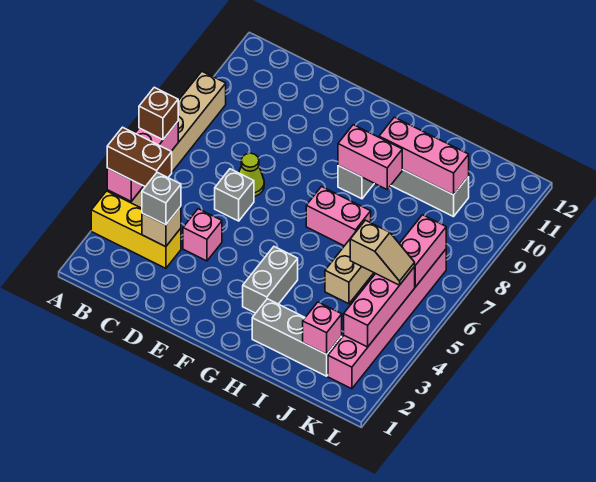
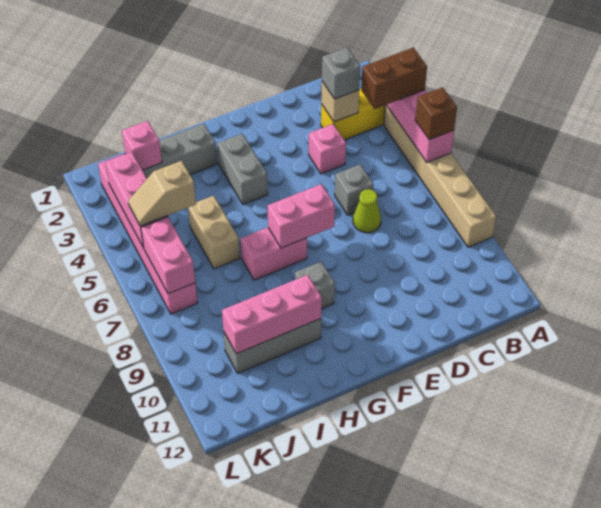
pink brick G9:H9 level 2 -> pink brick F7:G7 level 2

